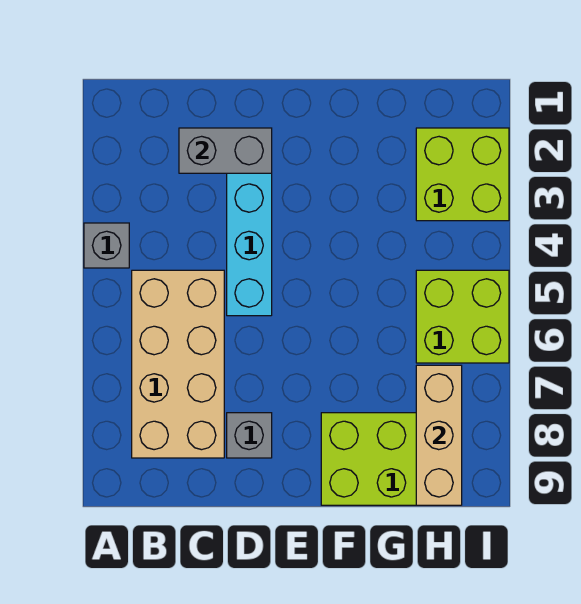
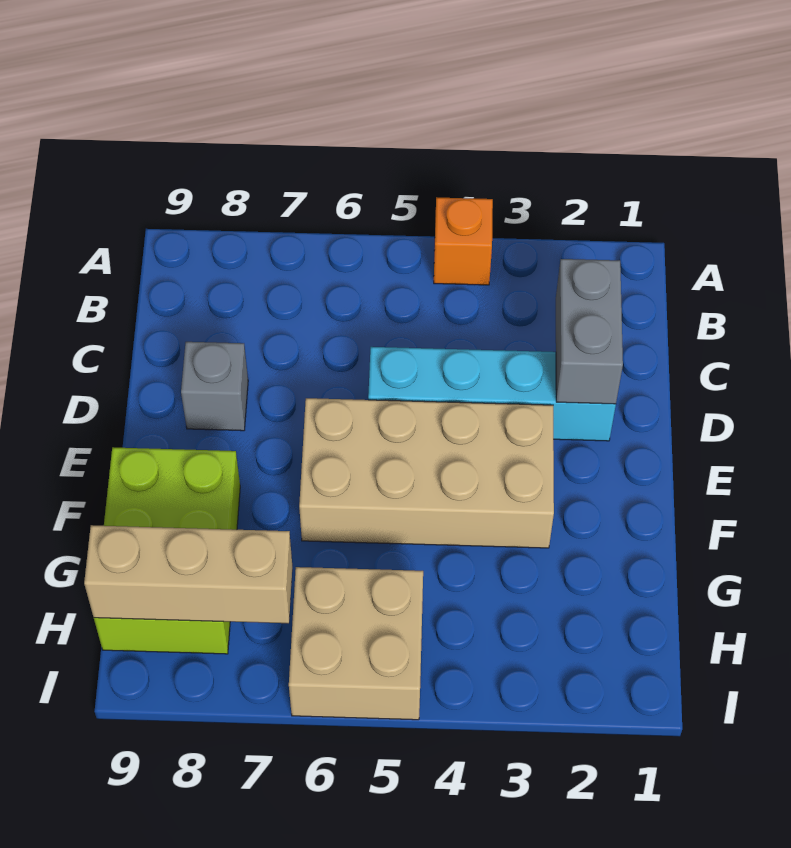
grey brick A4 level 1 -> orange brick A4 level 1
tan brick B5:C8 level 1 -> tan brick E3:F6 level 1
lime brick H2:I3 level 1 -> none
lime brick H5:I6 level 1 -> tan brick H5:I6 level 1

